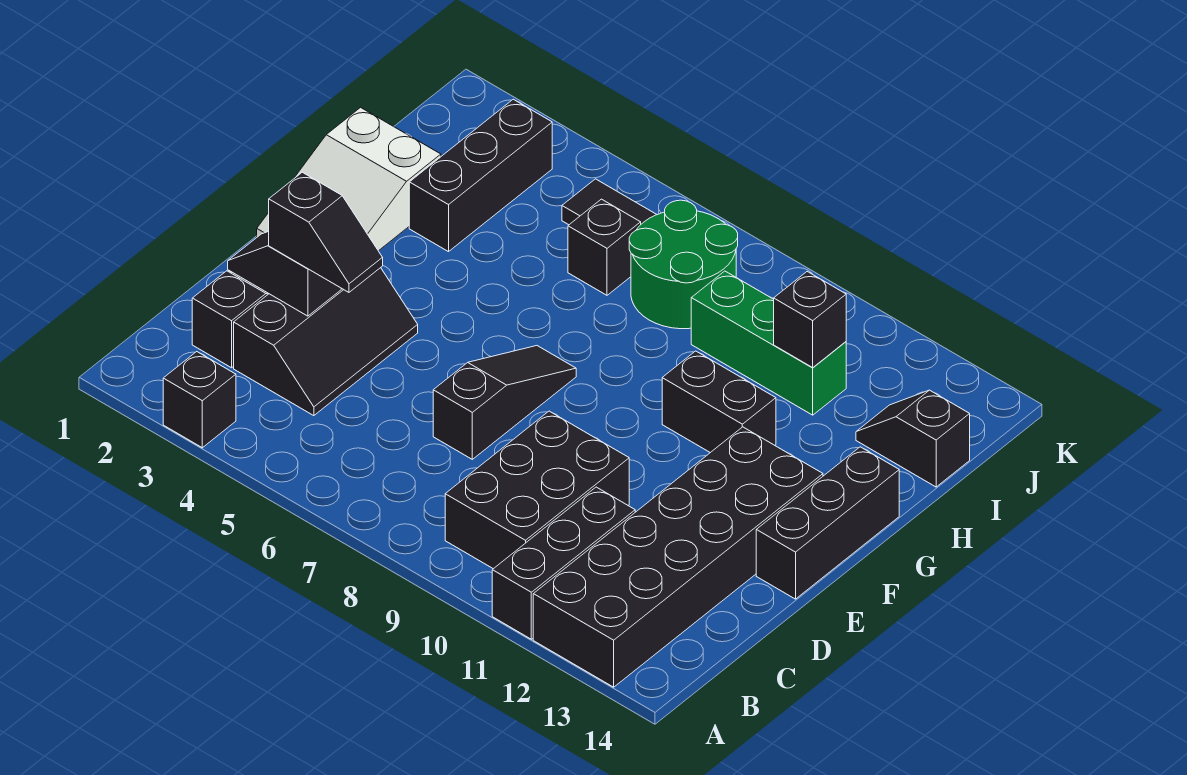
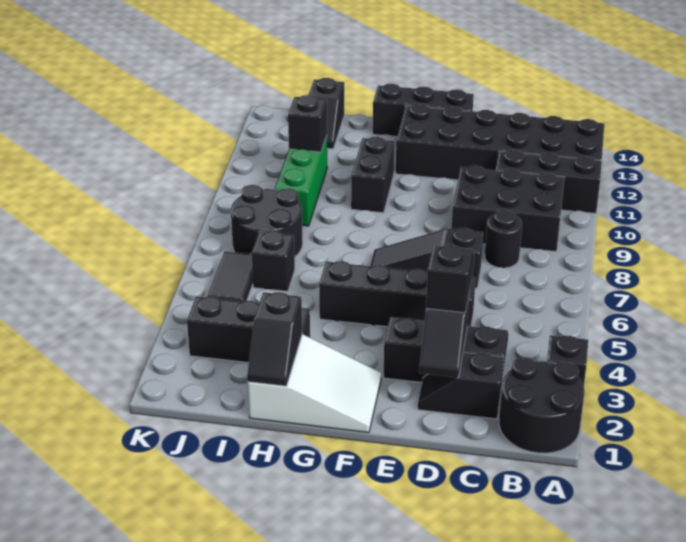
none -> black round brick A1:B2 level 1
none -> black round brick C8 level 1
none -> black brick D5:G5 level 1
none -> black slope H1:H2 level 2 top 2
green round brick I7:J8 level 1 -> black round brick I7:J8 level 1

